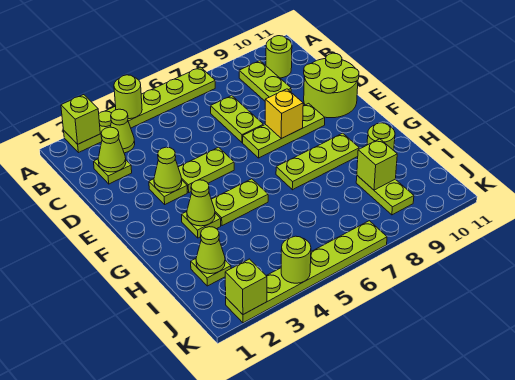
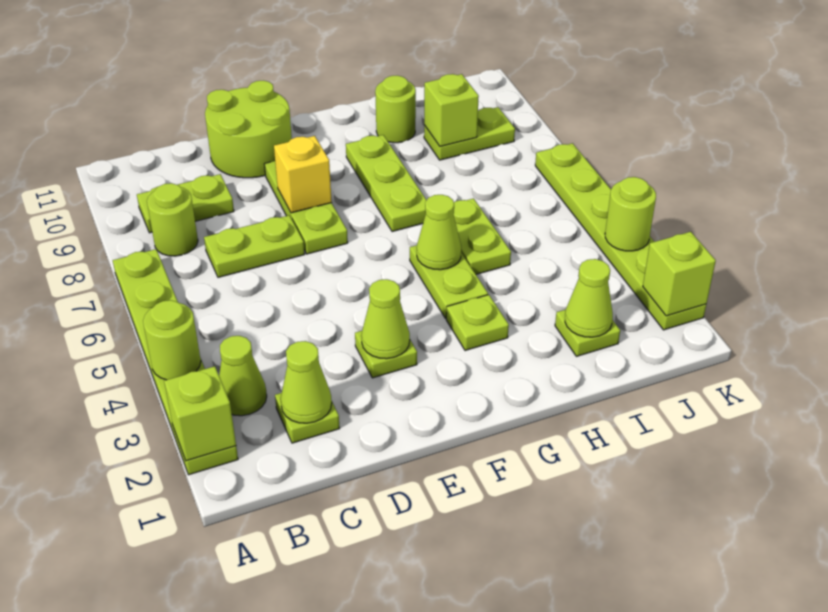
lime round brick B10 level 1 -> lime round brick B8 level 1
lime plate E4:E5 level 1 -> lime plate H5:H6 level 1
lime cone G3 level 2 -> lime cone G5 level 2

